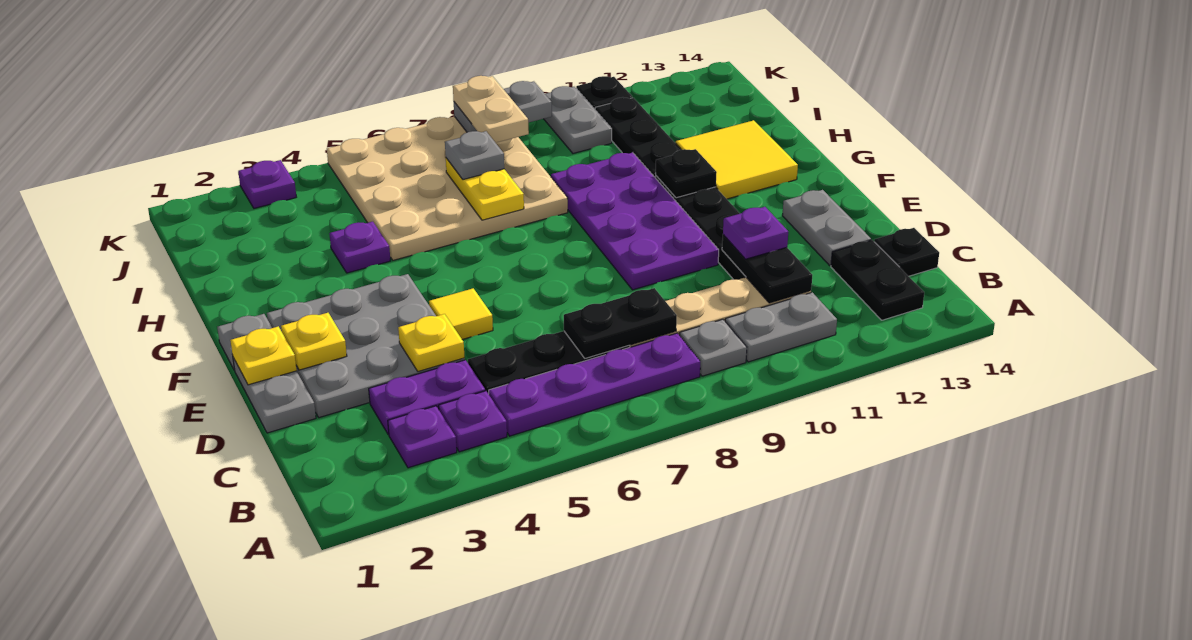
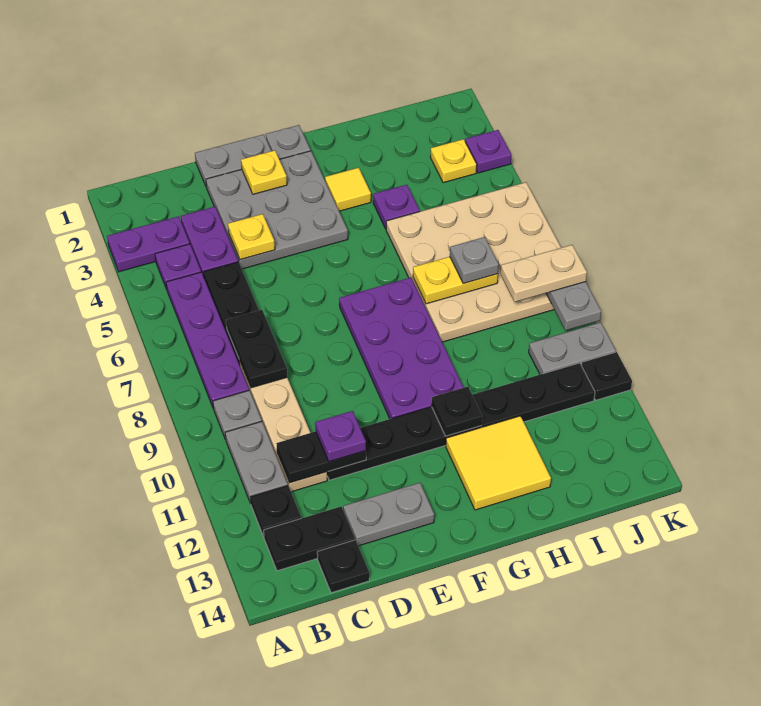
purple plate B3 level 1 -> purple plate A3:B3 level 1
none -> black plate B12 level 1
yellow plate E1 level 2 -> yellow plate J3 level 1
yellow tile E5 level 1 -> yellow tile G3 level 1
purple plate E9:H10 level 1 -> purple plate F7:G10 level 1

